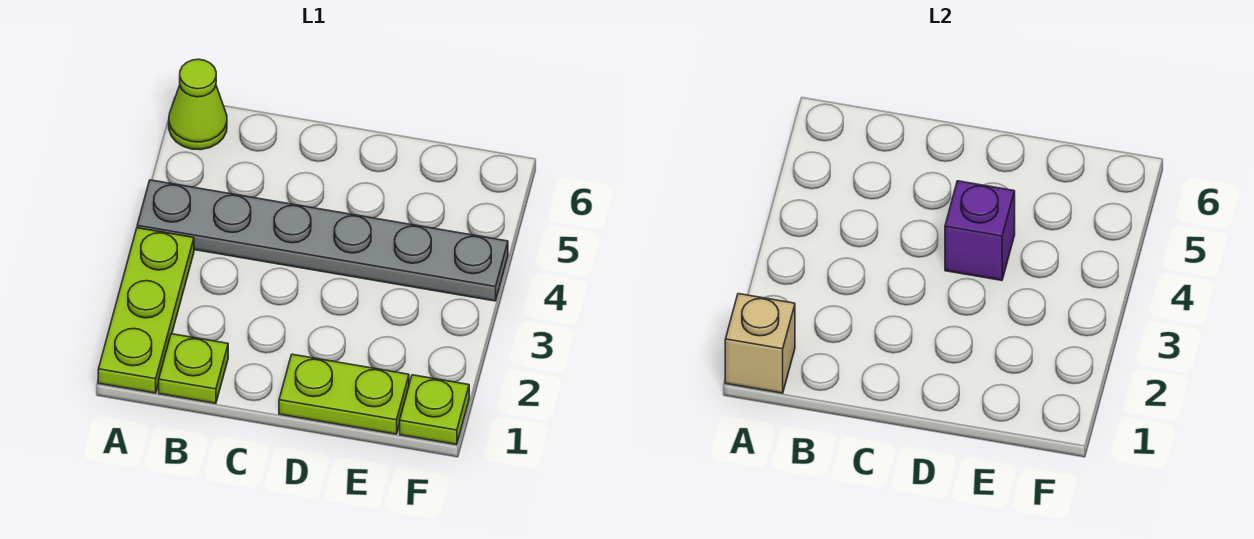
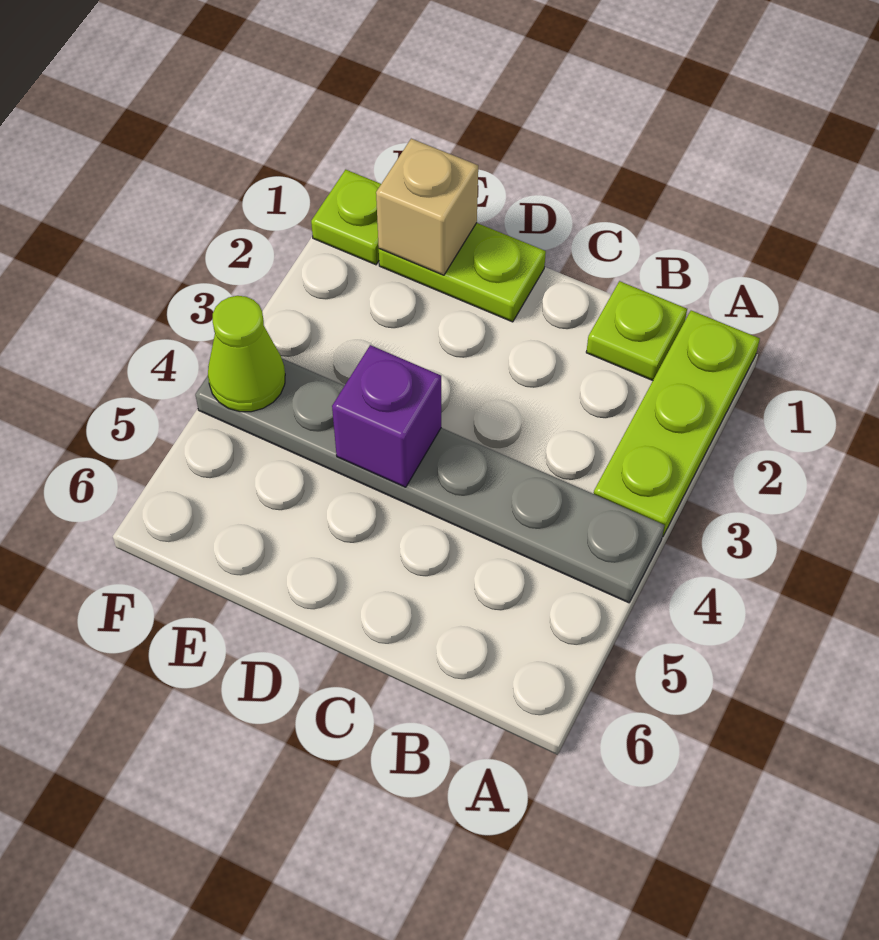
tan brick A1 level 2 -> tan brick E1 level 2
lime cone A6 level 1 -> lime cone F4 level 2

